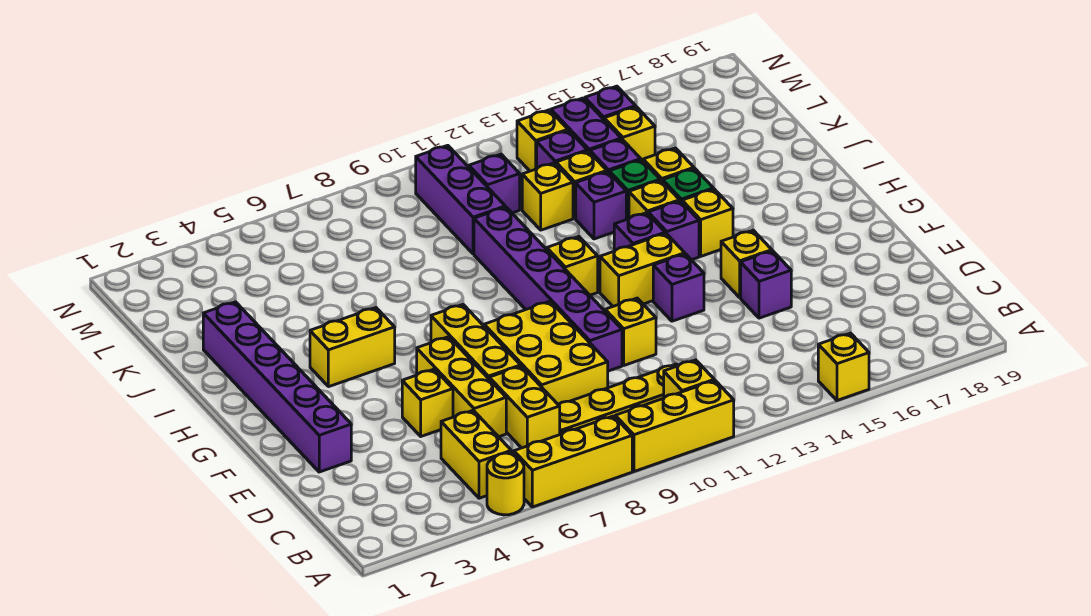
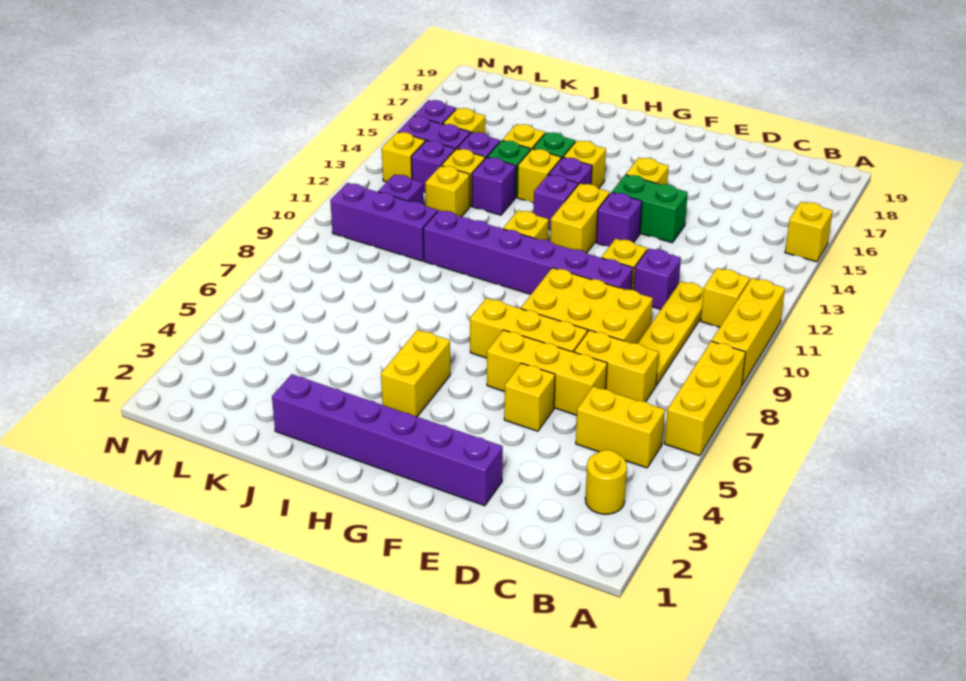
yellow round brick A5 level 1 -> yellow round brick B3 level 1
none -> green brick E14:F14 level 1
purple brick E15 level 1 -> purple brick D11 level 1

